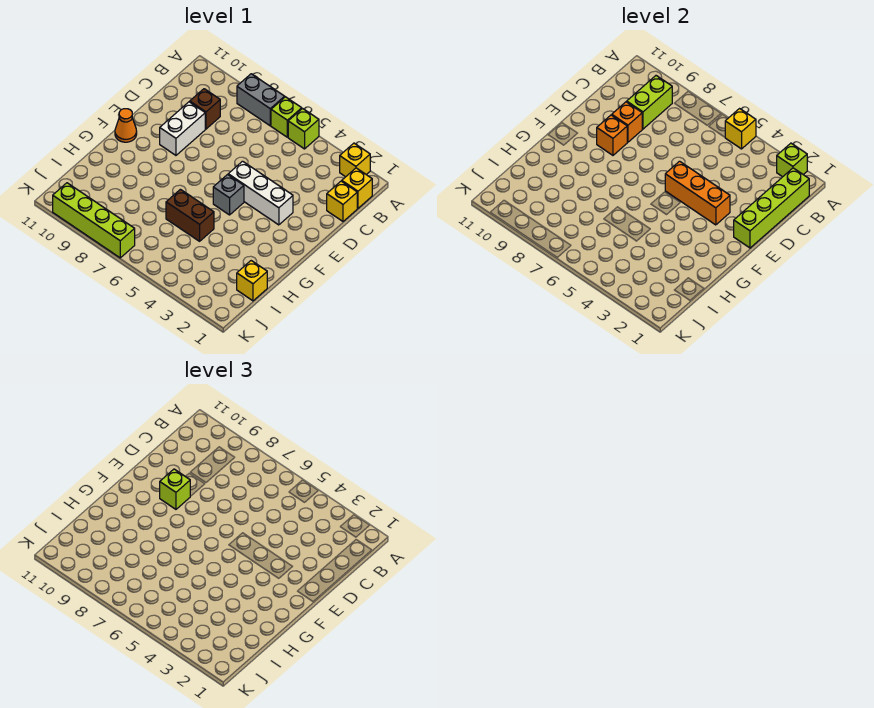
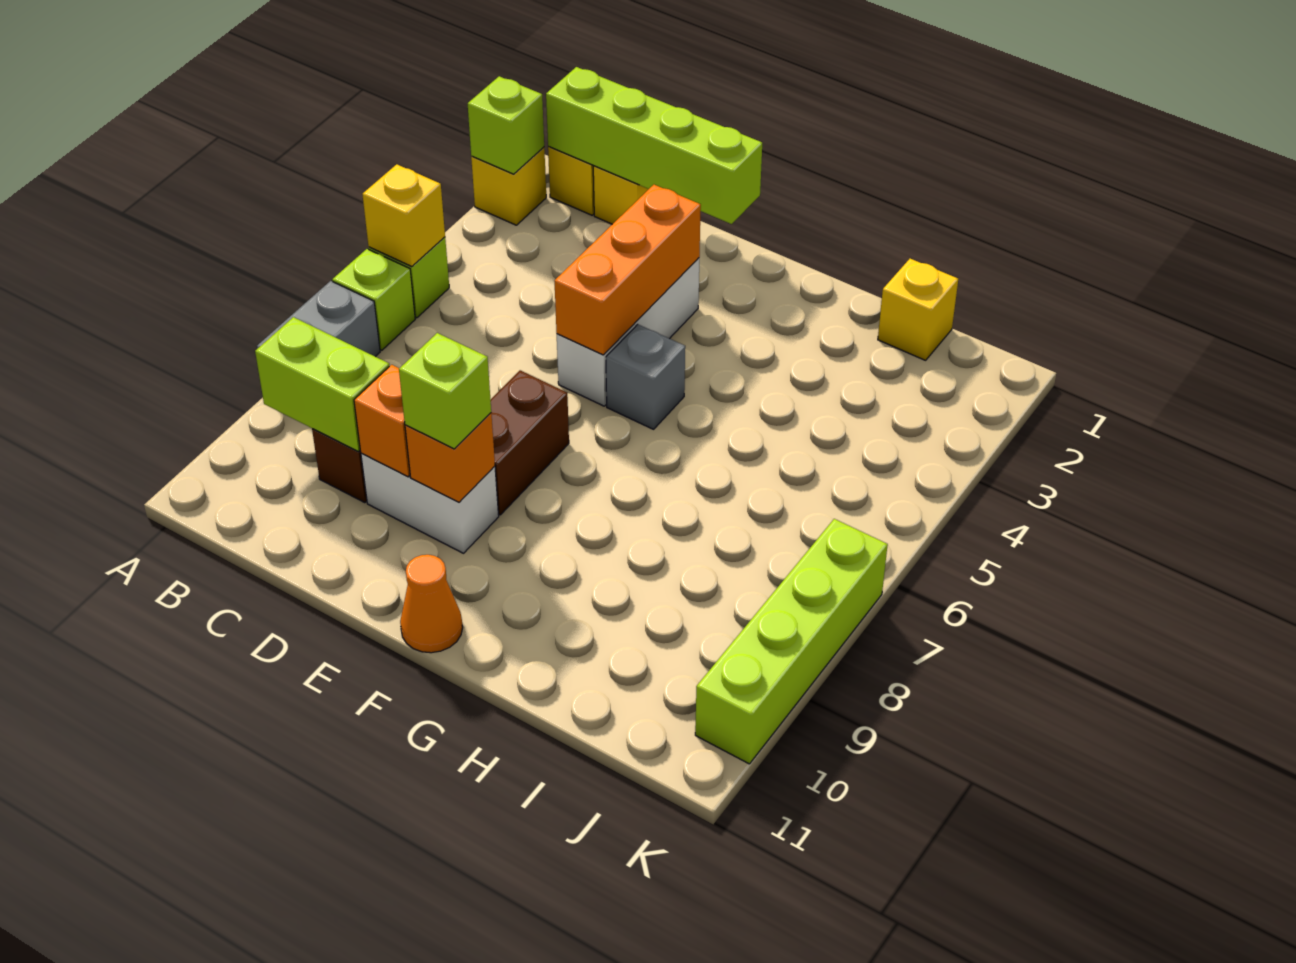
brown brick H5:H6 level 1 -> brown brick E7:E8 level 1

